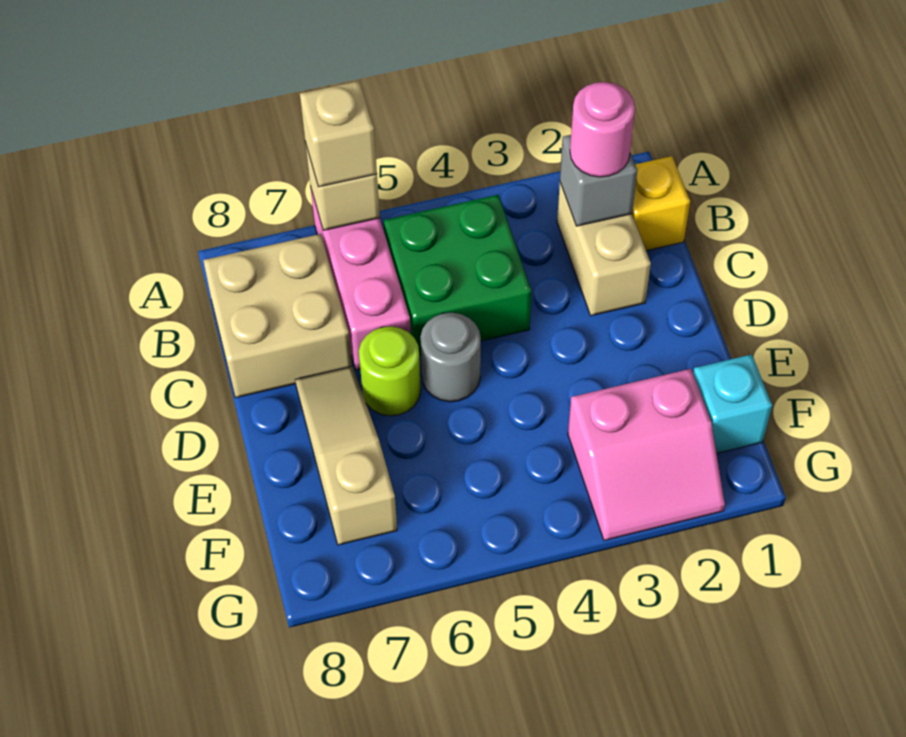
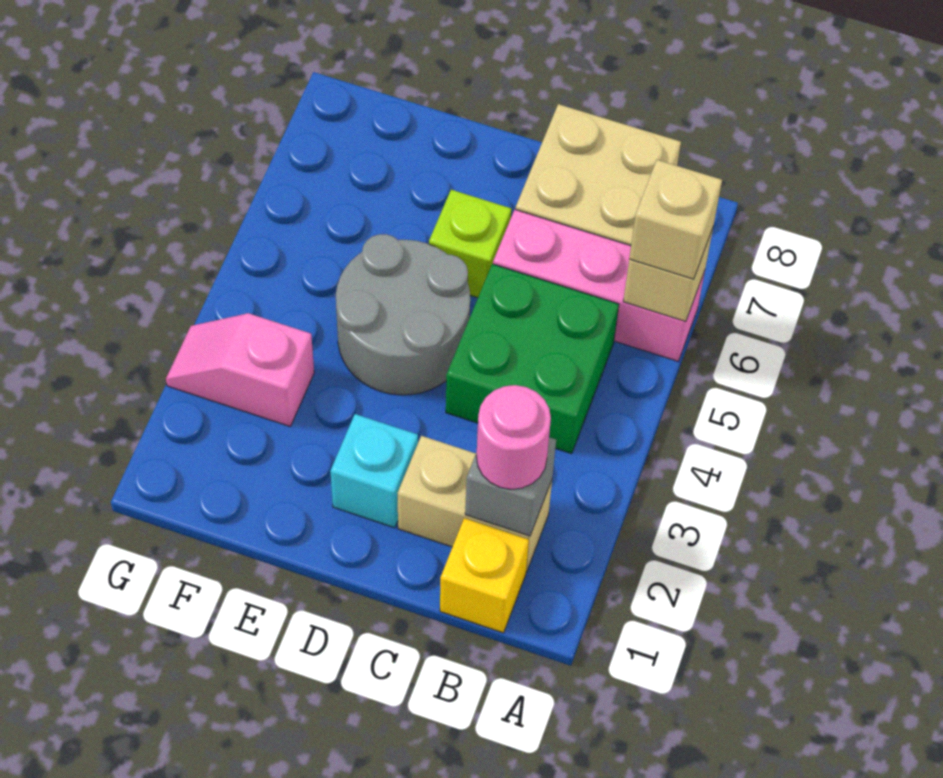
grey round brick D5 level 1 -> grey round brick D4:E5 level 1
lime round brick D6 level 1 -> lime brick D6 level 1
tan slope D7:F7 level 1 top F -> none
cyan brick F1 level 1 -> cyan brick D2 level 1
pink slope F2:G3 level 1 top F -> pink slope F3:G3 level 1 top F

